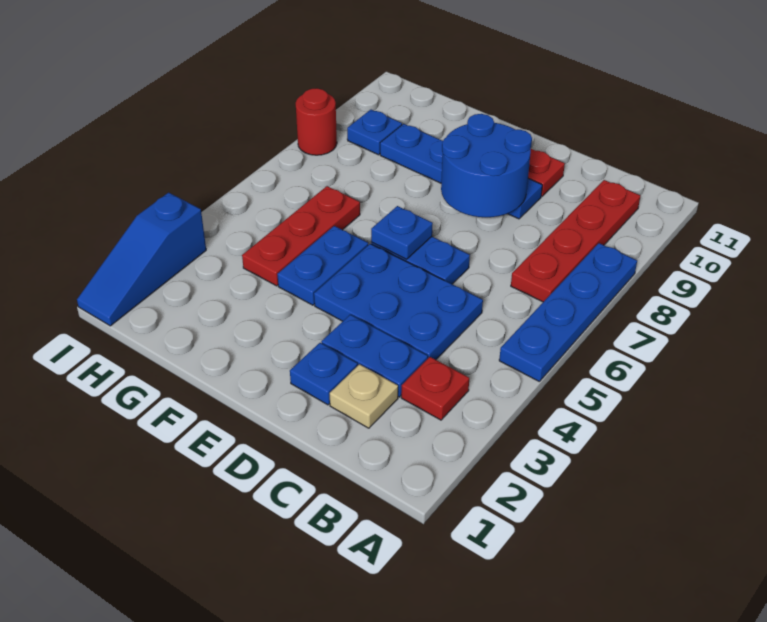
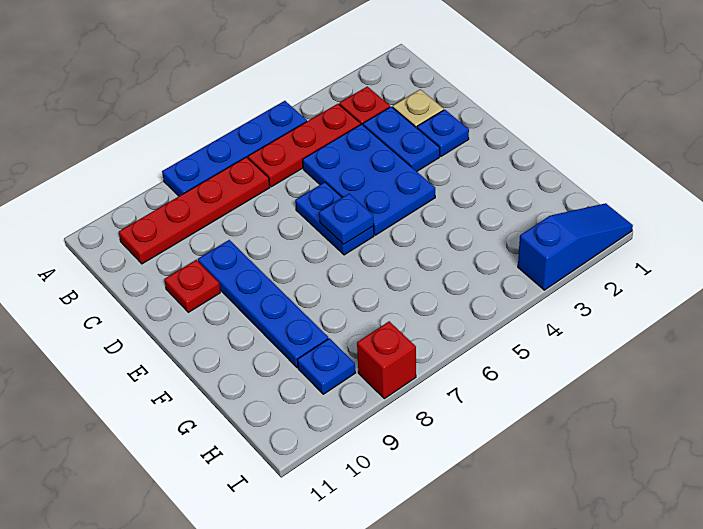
blue round brick D8:E9 level 2 -> none
blue plate F4:F5 level 1 -> none
red plate G4:G6 level 1 -> red plate B4:B6 level 1
red round brick I8 level 1 -> red brick I8 level 1

